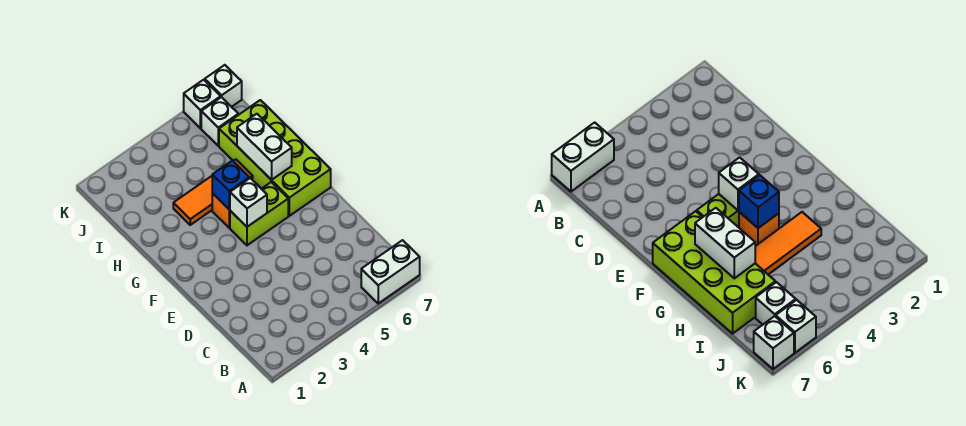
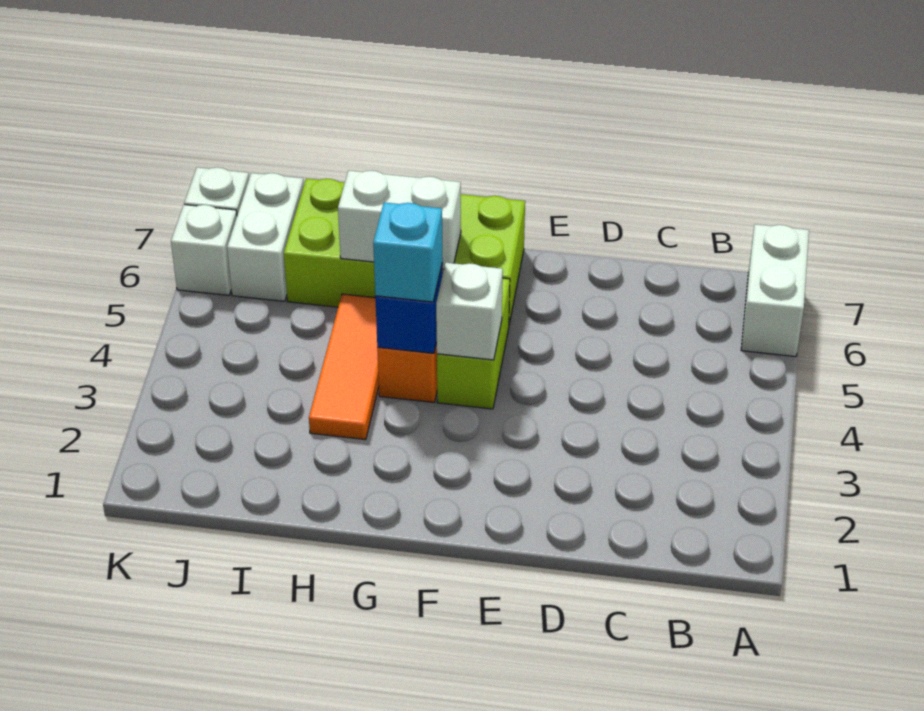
none -> cyan brick G4 level 3
white brick J6 level 1 -> white brick J6:J7 level 1

